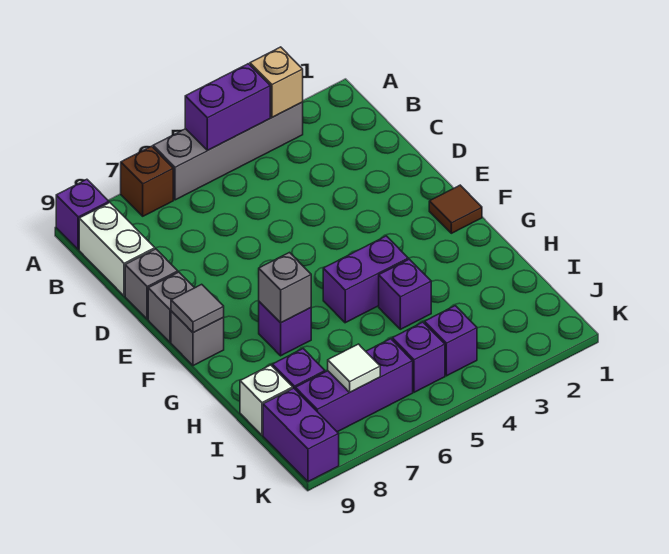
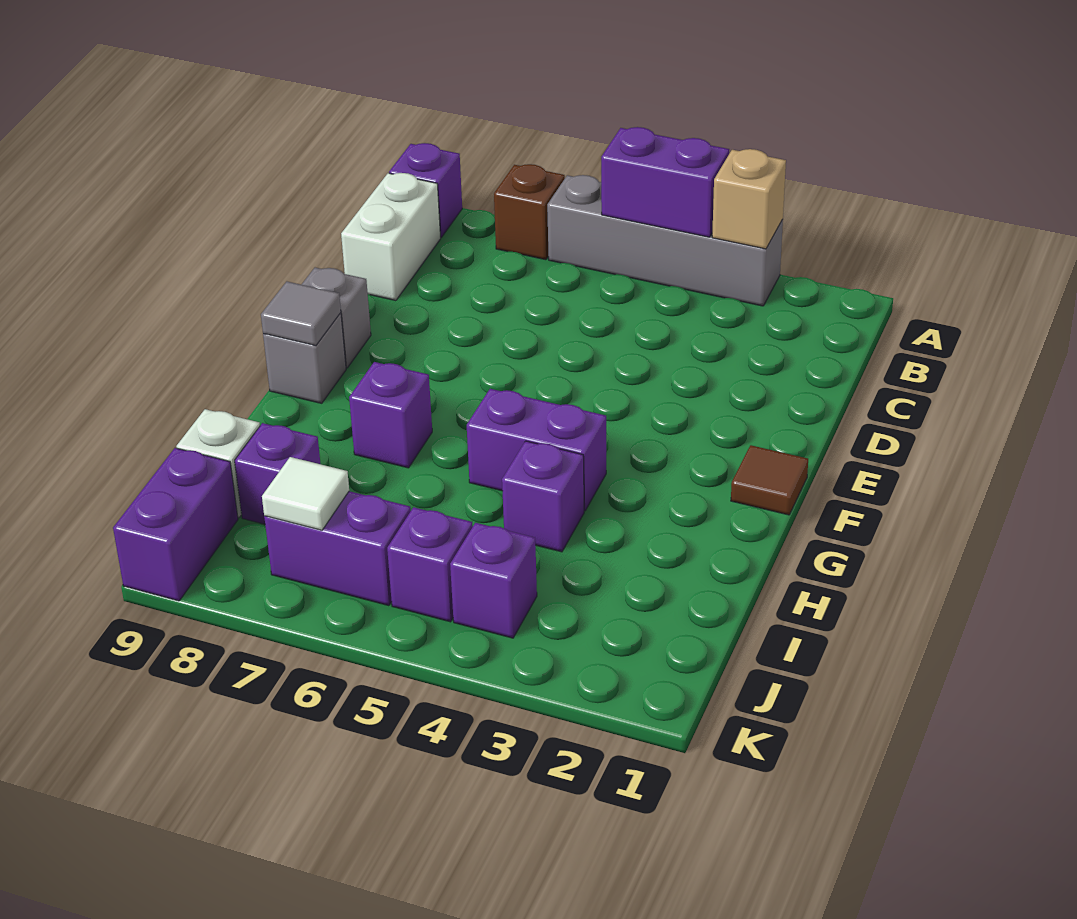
grey brick D9 level 1 -> none
grey brick G7 level 2 -> none
purple brick J6:J8 level 1 -> purple brick J6:J7 level 1

